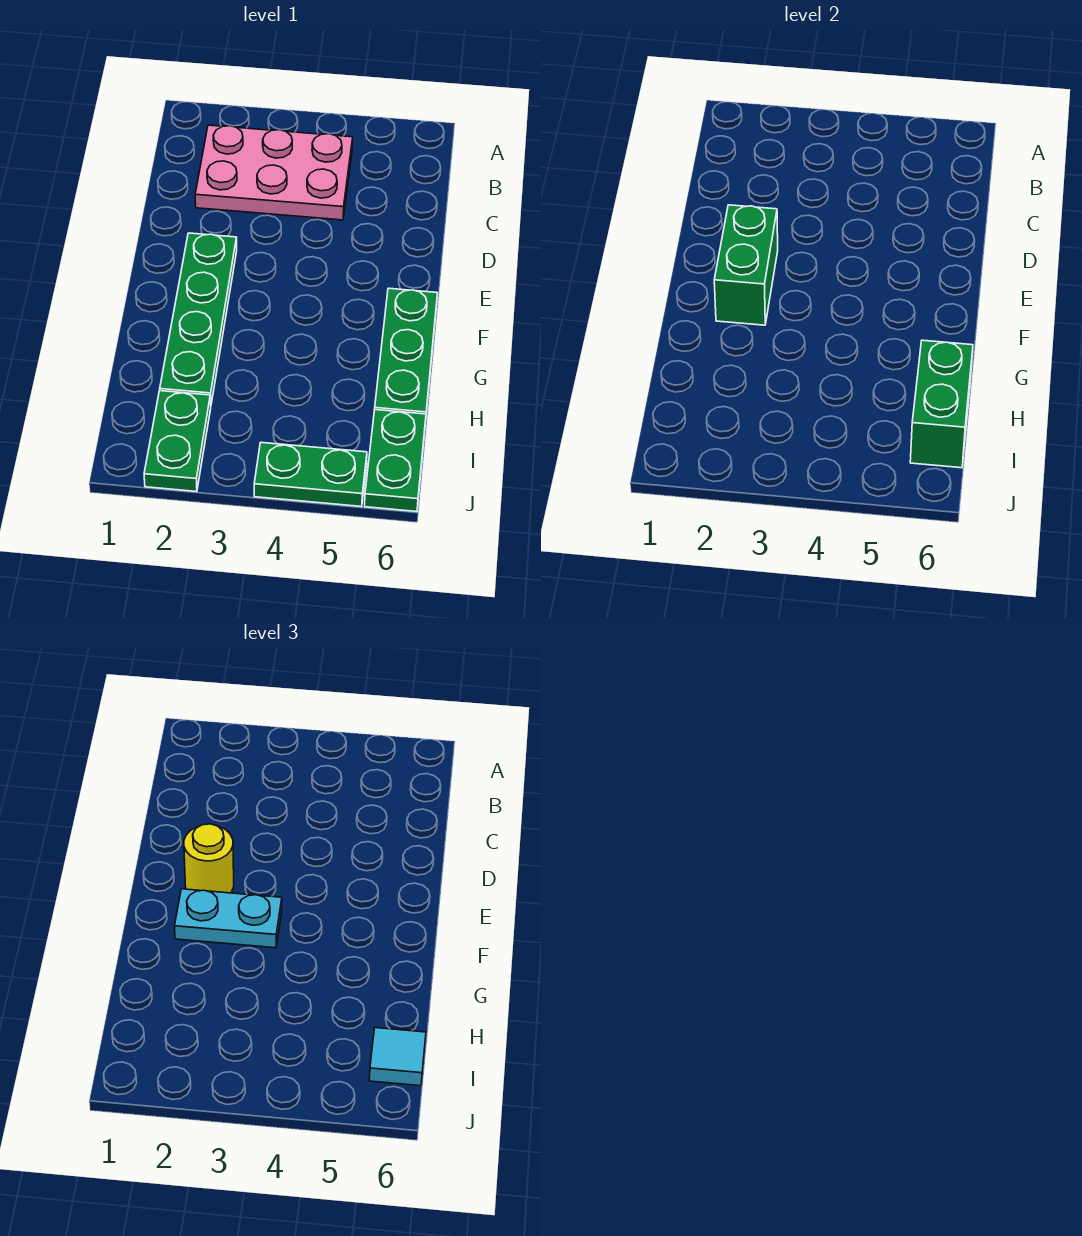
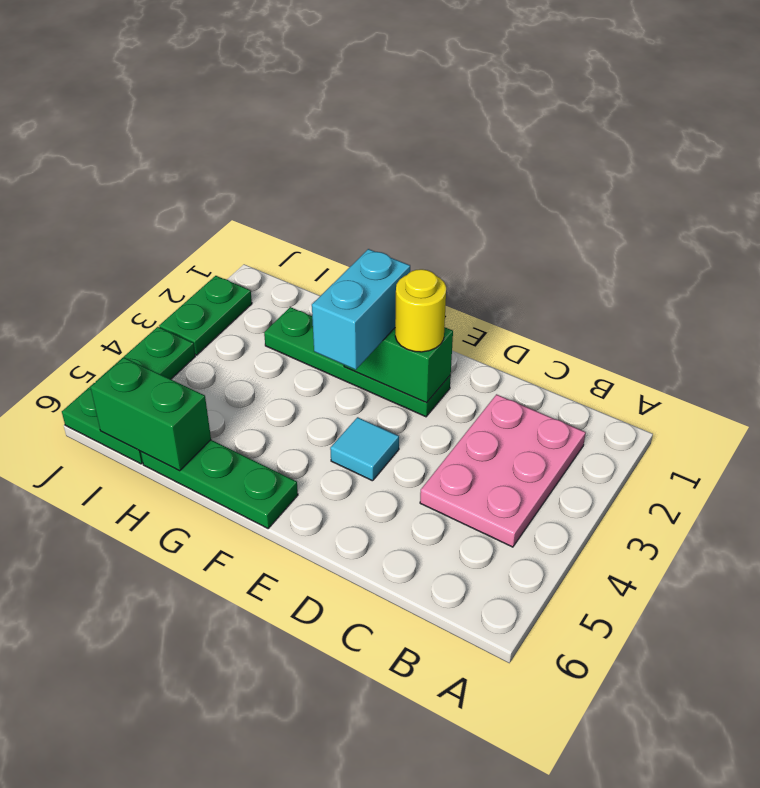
cyan plate F2:F3 level 3 -> cyan brick F2:F3 level 3
green plate I2:J2 level 1 -> green plate J2:J3 level 1
cyan tile I6 level 3 -> cyan tile E4 level 1

